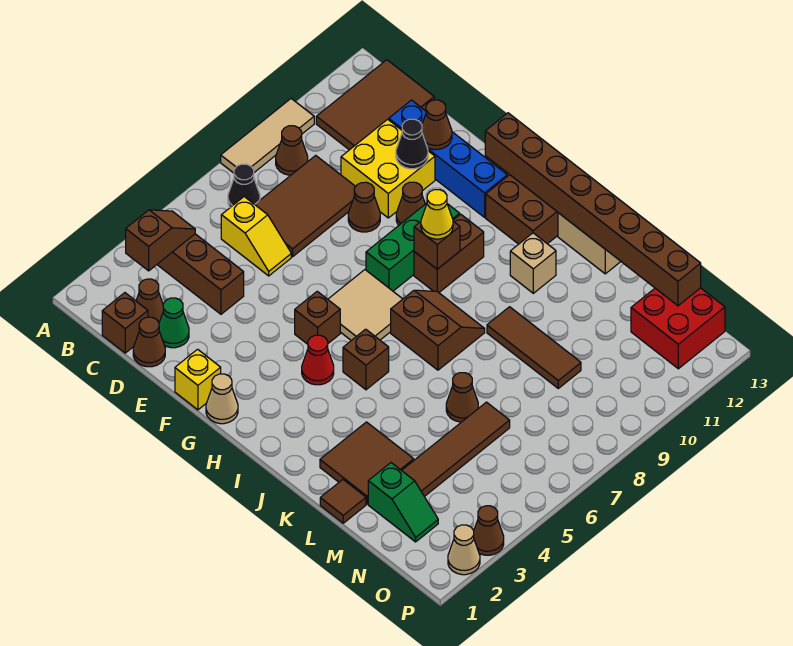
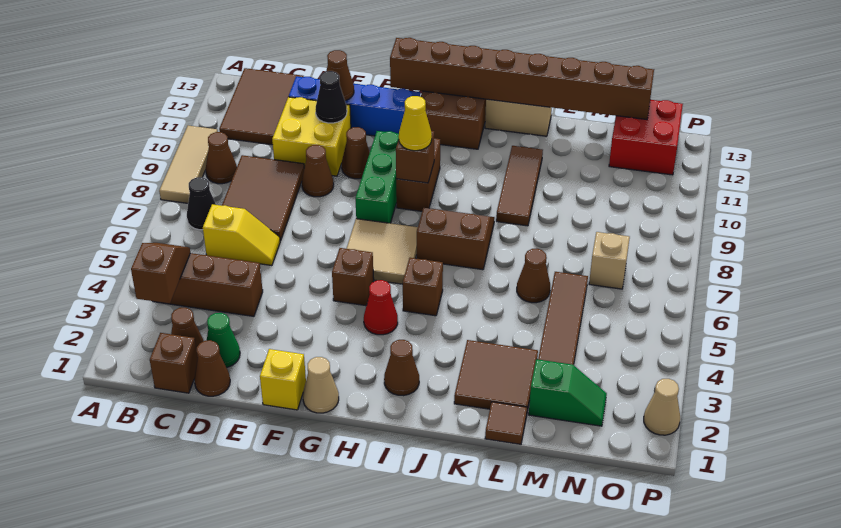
tan brick J11 level 1 -> tan brick N7 level 1
brown tile K9:M9 level 1 -> brown tile K9:K11 level 1
brown cone P3 level 1 -> brown cone I2 level 1

